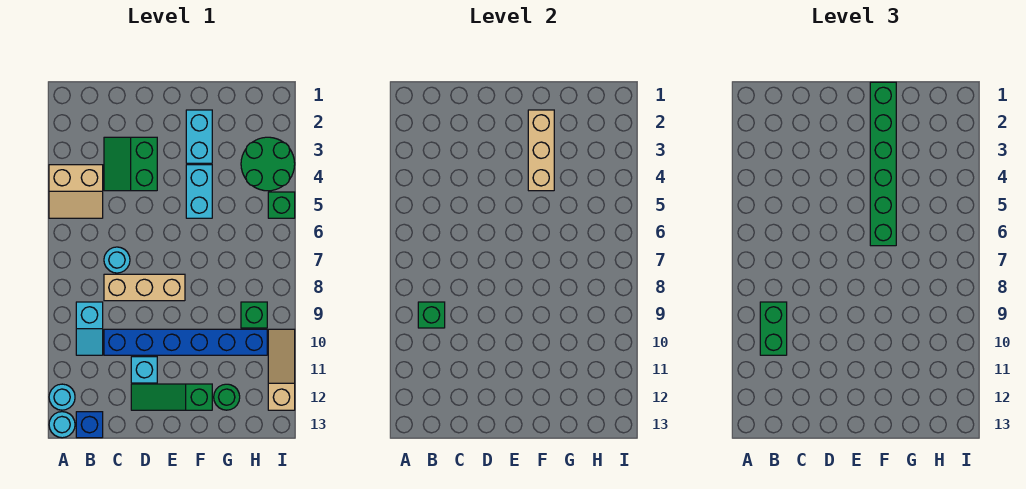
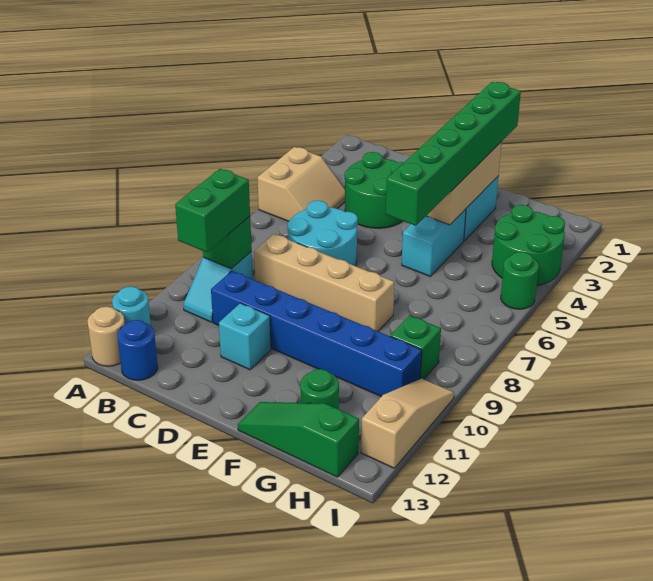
tan slope A4:B5 level 1 top 4 -> tan slope A4:B5 level 1 top A
cyan round brick A13 level 1 -> tan round brick A13 level 1
blue brick B13 level 1 -> blue round brick B13 level 1
green slope C3:D4 level 1 top D -> green round brick C3:D4 level 1
cyan round brick C7 level 1 -> cyan round brick C6:D7 level 1
tan brick C8:E8 level 1 -> tan brick C8:F8 level 1
green slope D12:F12 level 1 top F -> green slope F13:H13 level 1 top H
green brick I5 level 1 -> green round brick I5 level 1

